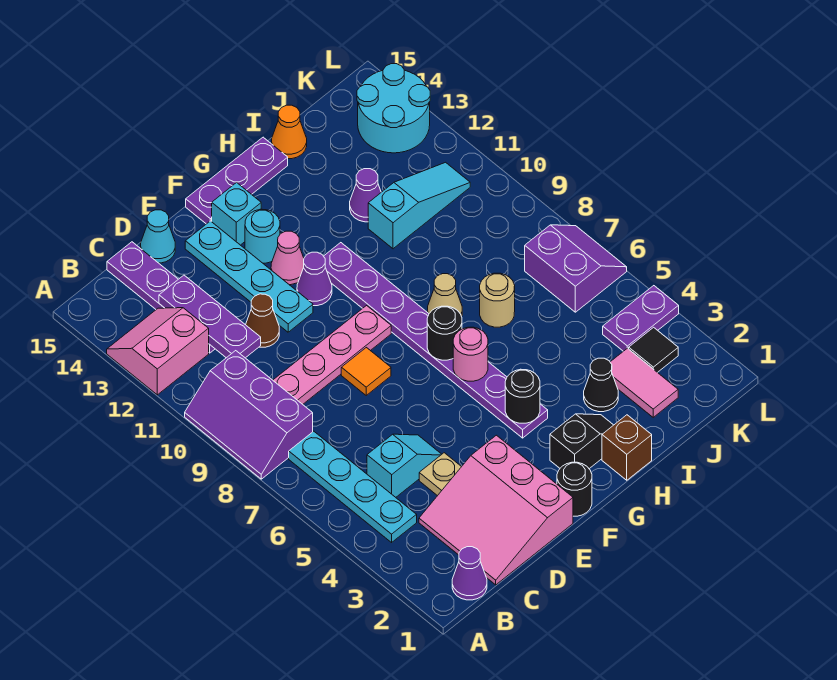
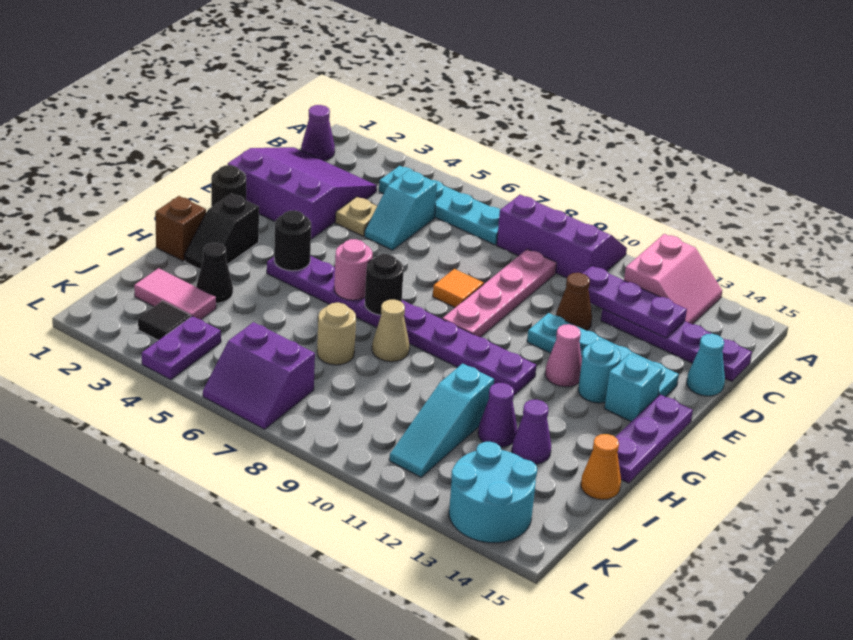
pink slope C1:E3 level 1 top E -> purple slope C1:E3 level 1 top E
purple cone F11 level 1 -> purple cone I13 level 1

